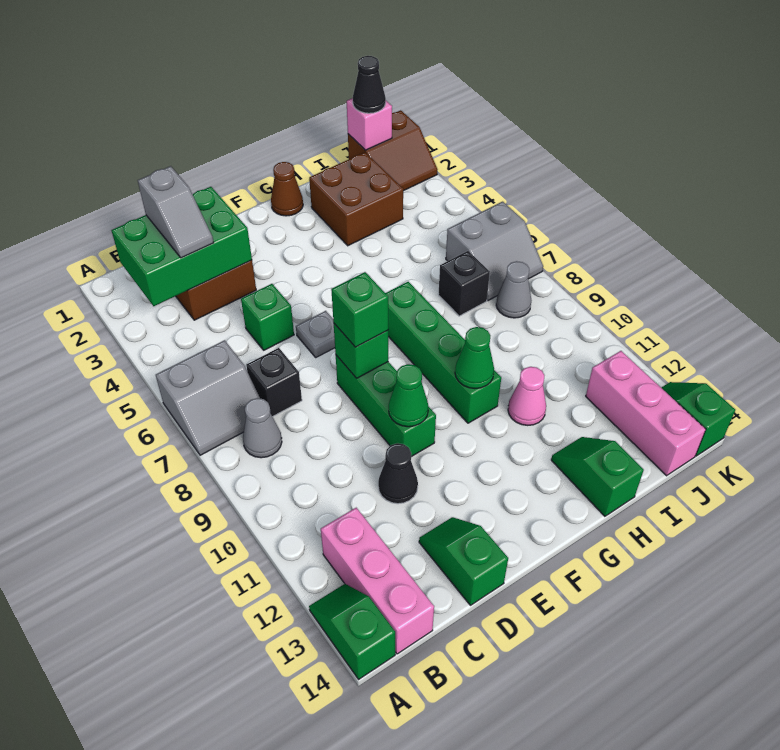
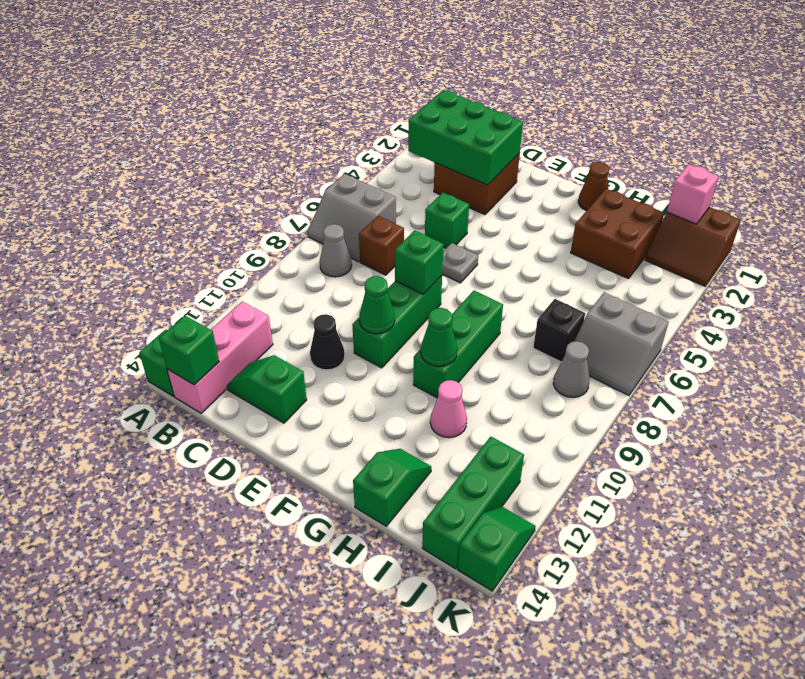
grey slope C2:C3 level 3 top 2 -> none
black brick C7 level 1 -> brown brick C7 level 1
green slope D13:D14 level 1 top 14 -> green slope C13:D13 level 1 top D
green brick E8 level 3 -> green brick B14 level 2
green brick G7:G10 level 1 -> green brick G8:G10 level 1
black cone J1 level 3 -> none
pink brick J12:J14 level 1 -> green brick J12:J14 level 1

